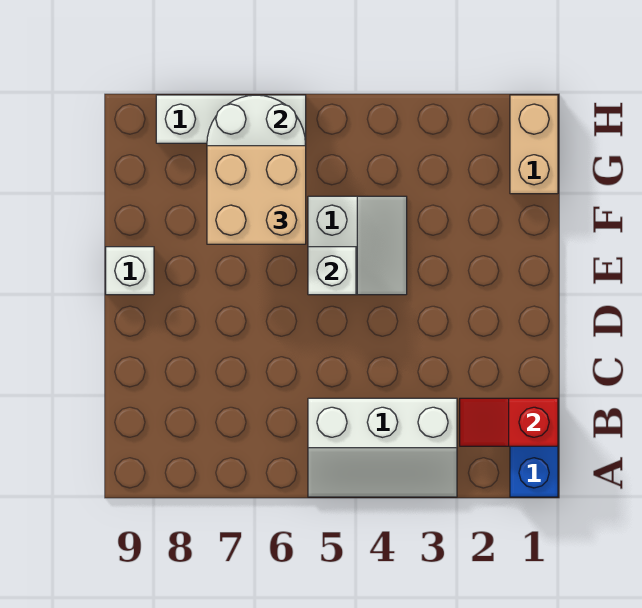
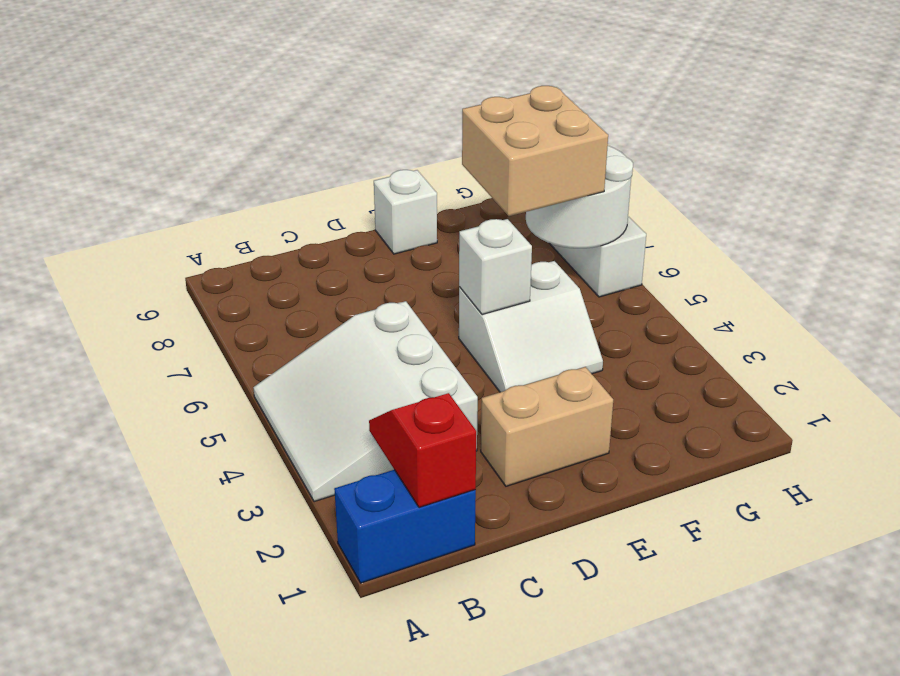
white slope A3:B5 level 1 top B -> white slope A3:C5 level 1 top C
tan brick G1:H1 level 1 -> tan brick D2:E2 level 1

